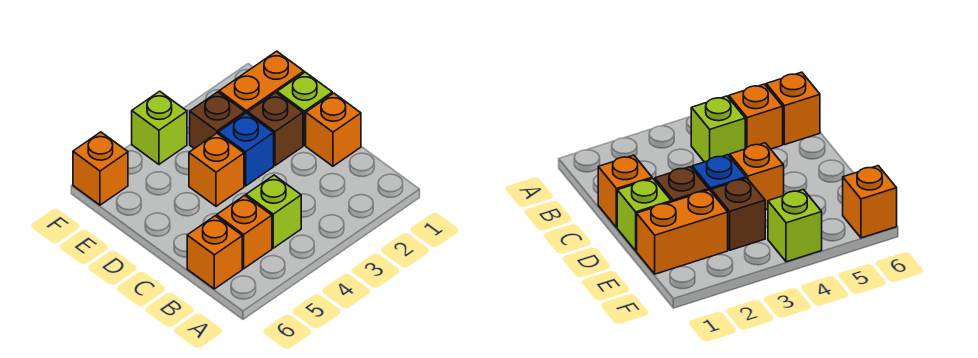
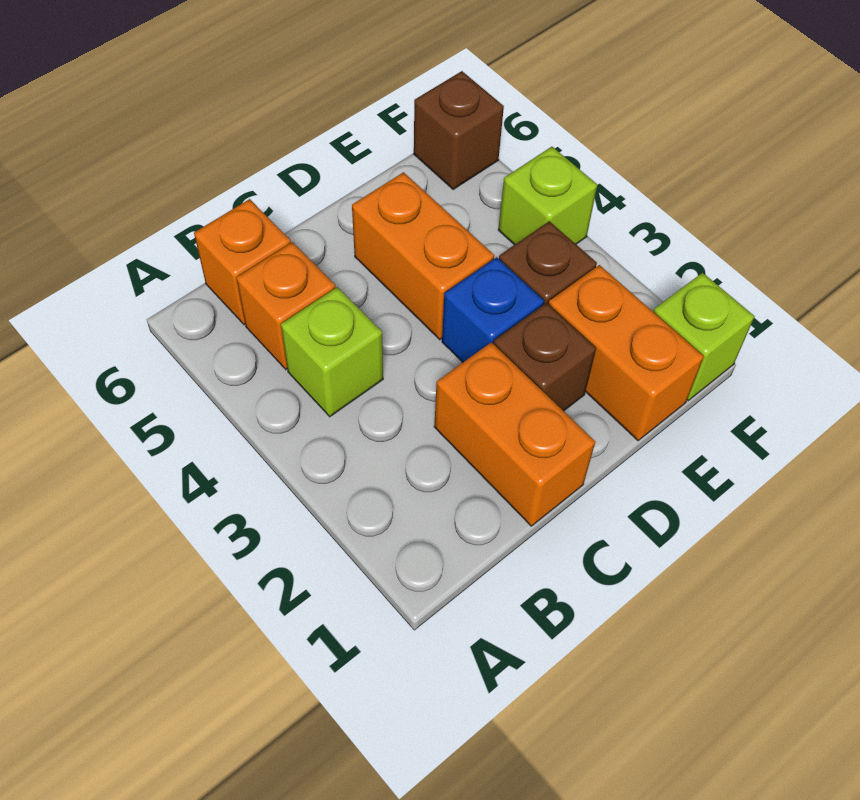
orange brick C1 level 1 -> orange brick C1:C2 level 1
lime brick D1 level 1 -> lime brick F1 level 1
orange brick D4 level 1 -> orange brick D4:D5 level 1
orange brick F6 level 1 -> brown brick F6 level 1

